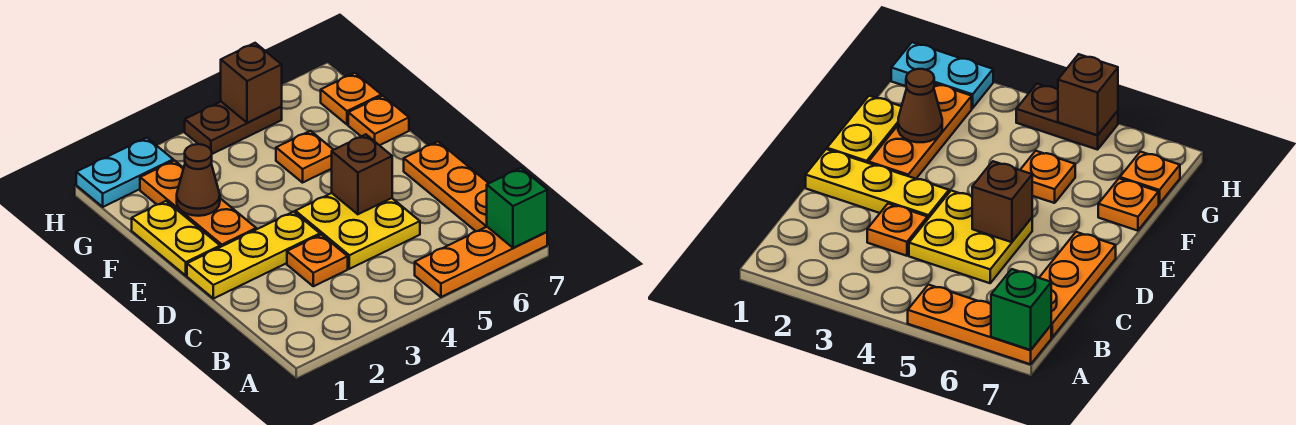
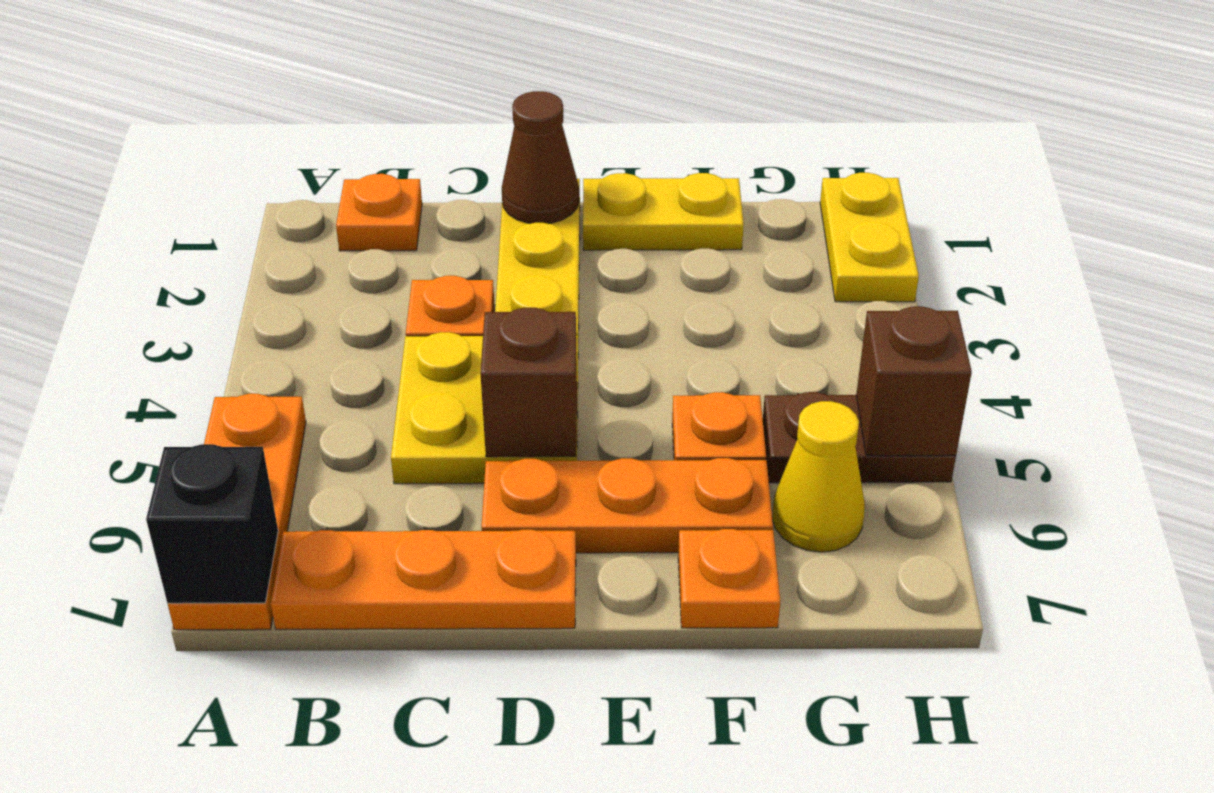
green brick A7 level 2 -> black brick A7 level 2
orange plate E2:G2 level 1 -> orange plate D6:F6 level 1
brown cone F2 level 2 -> brown cone D1 level 2
none -> yellow cone G6 level 1
orange plate G7 level 1 -> orange plate B1 level 1
cyan plate H1:H2 level 1 -> yellow plate H1:H2 level 1
brown plate H4:H5 level 1 -> brown plate G5:H5 level 1

